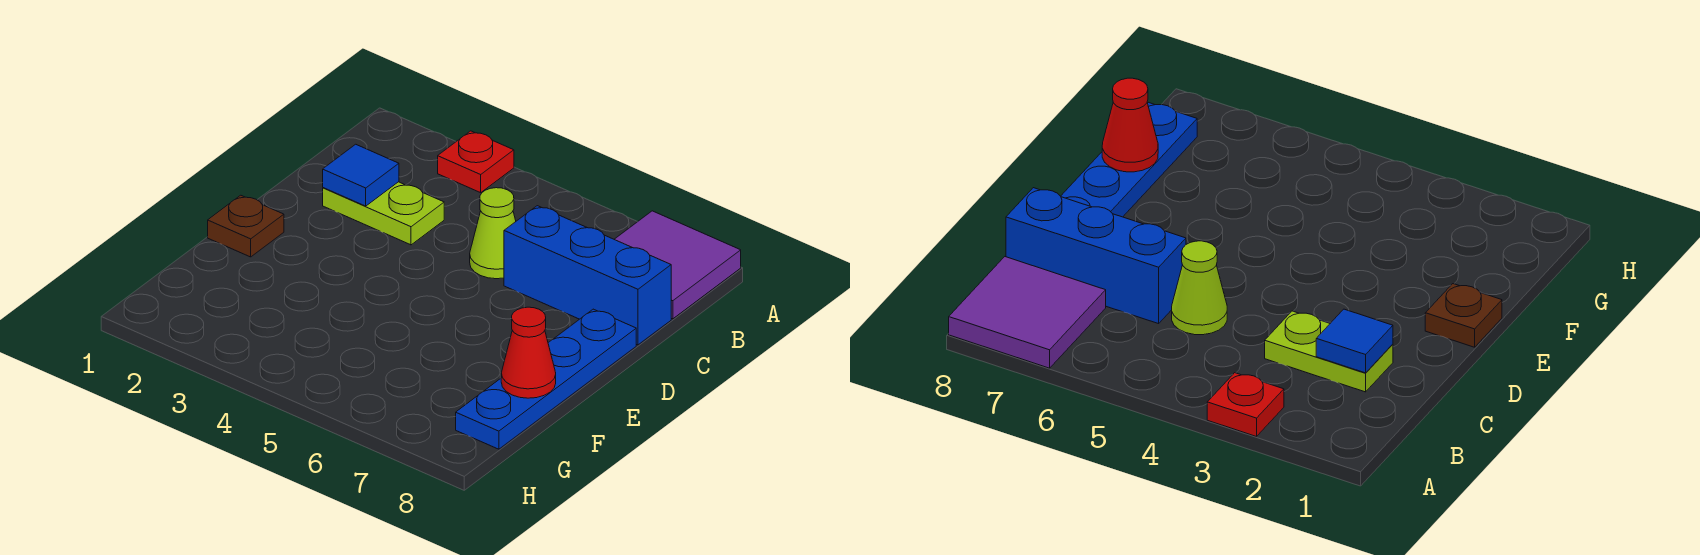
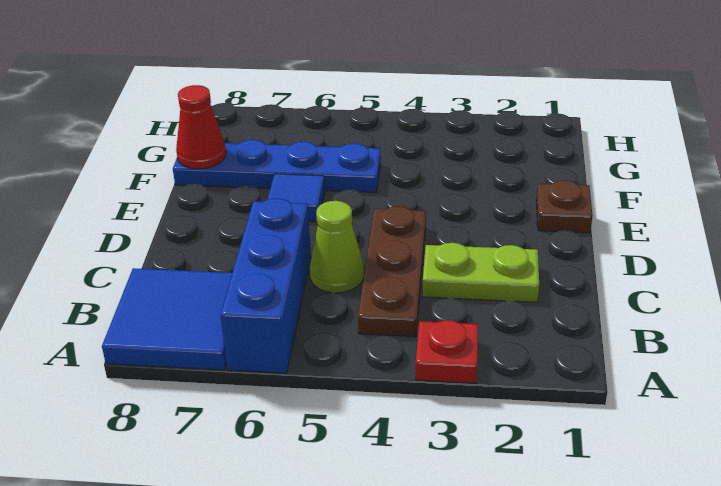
purple tile A7:B8 level 1 -> blue tile A7:B8 level 1
none -> brown plate B4:D4 level 1
blue tile C2 level 2 -> blue tile E6 level 1
blue brick C6:C8 level 1 -> blue brick A6:C6 level 1
blue plate D8:G8 level 1 -> blue plate F5:F8 level 1

